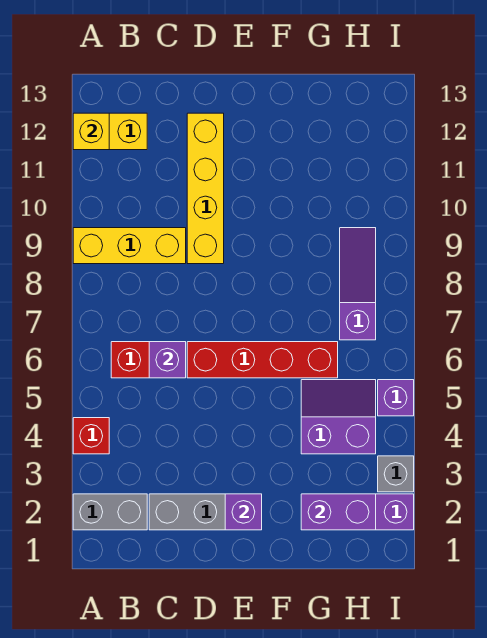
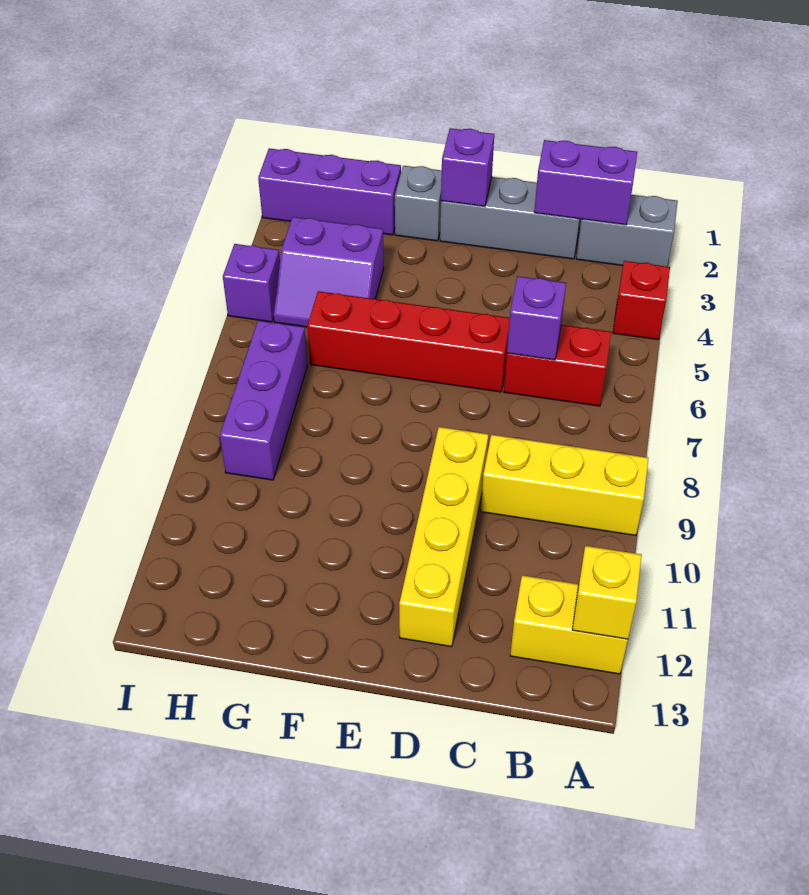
purple brick G2:H2 level 2 -> purple brick B2:C2 level 2
purple slope H7:H9 level 1 top 7 -> purple brick H7:H9 level 1
grey brick I3 level 1 -> grey brick F2 level 1

